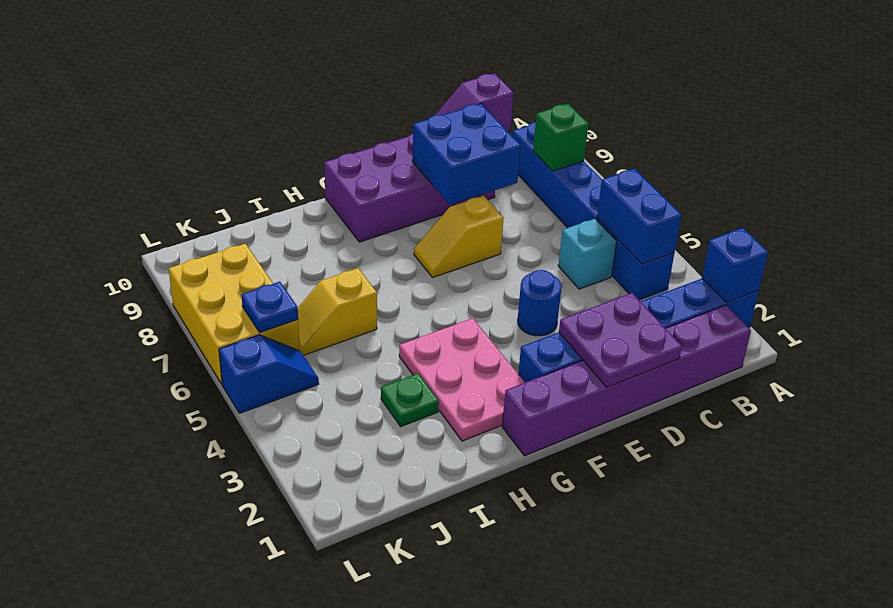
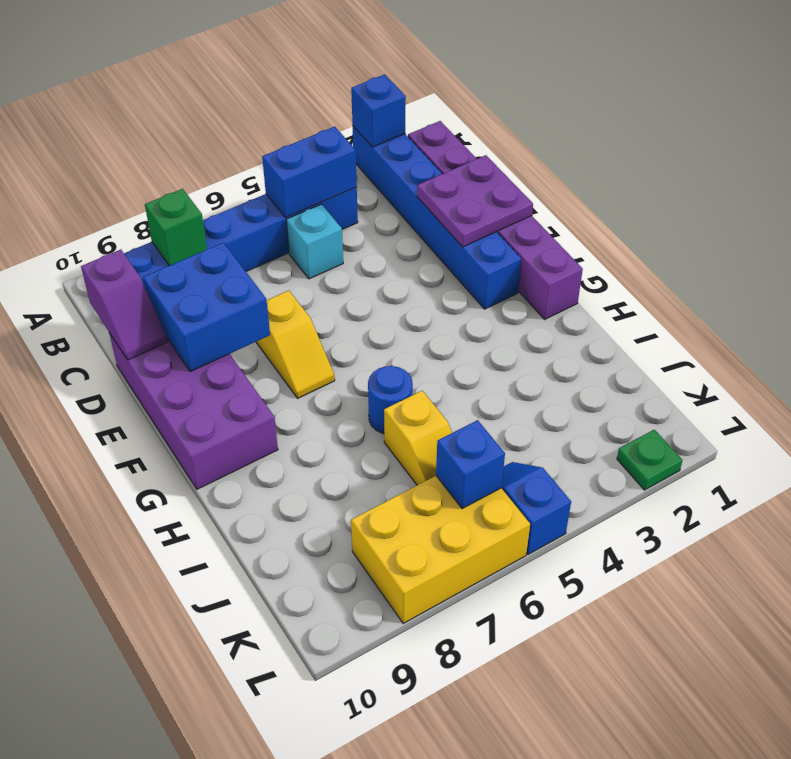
blue round brick E4 level 1 -> blue round brick H6 level 1
pink plate G2:H4 level 1 -> none
green plate I3 level 1 -> green plate L2 level 1
blue plate K6 level 2 -> blue brick K6 level 2

